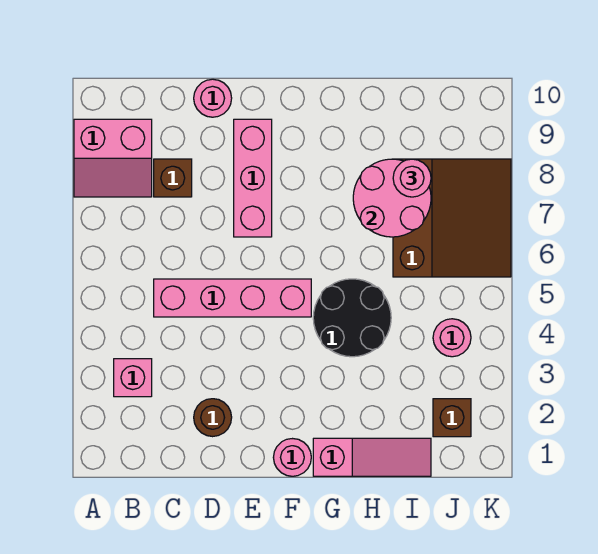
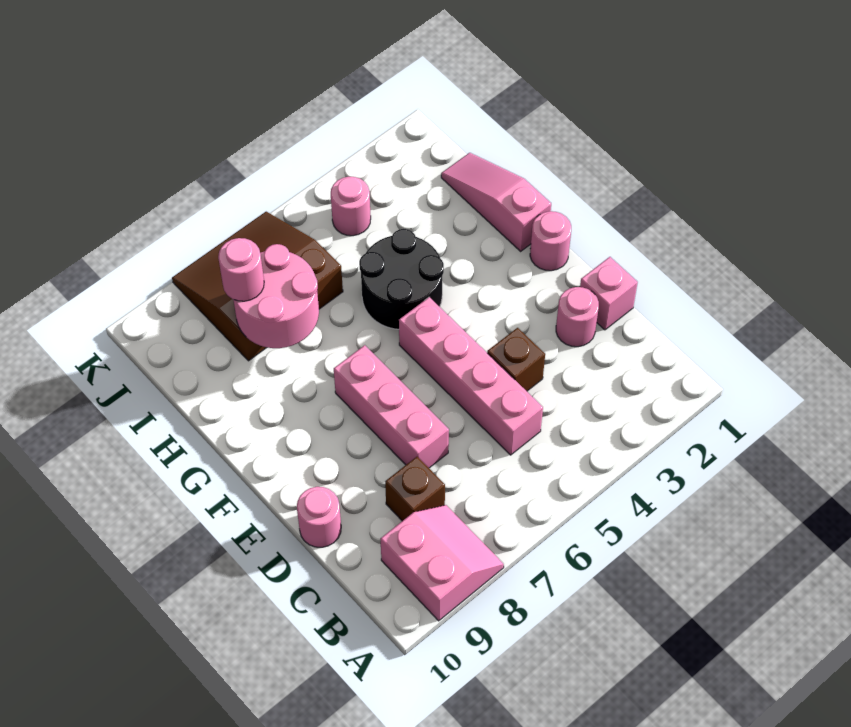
pink brick B3 level 1 -> pink brick D1 level 1
brown round brick D2 level 1 -> pink round brick D2 level 1
pink brick E7:E9 level 1 -> pink brick D7:F7 level 1
brown brick J2 level 1 -> brown brick D4 level 1

